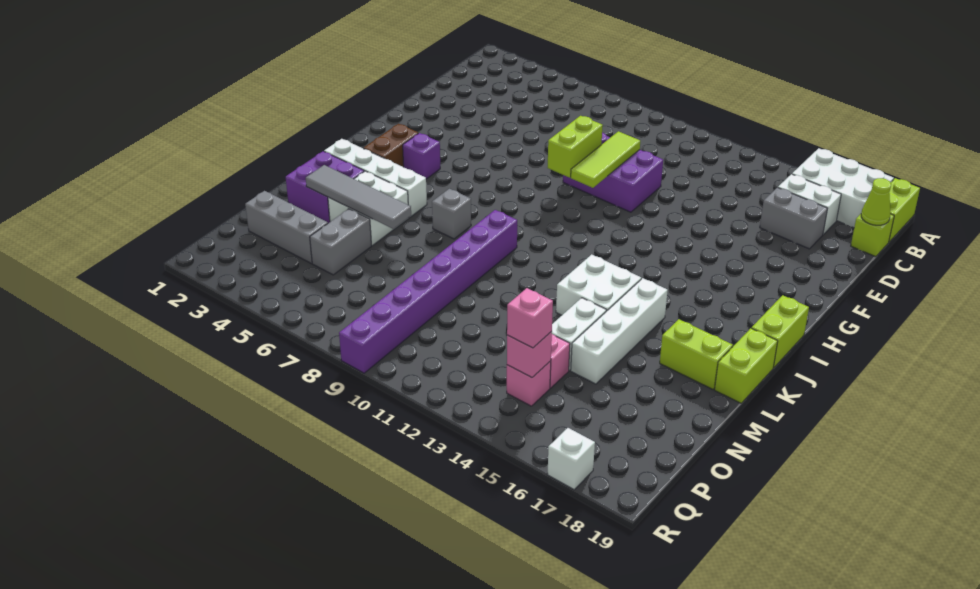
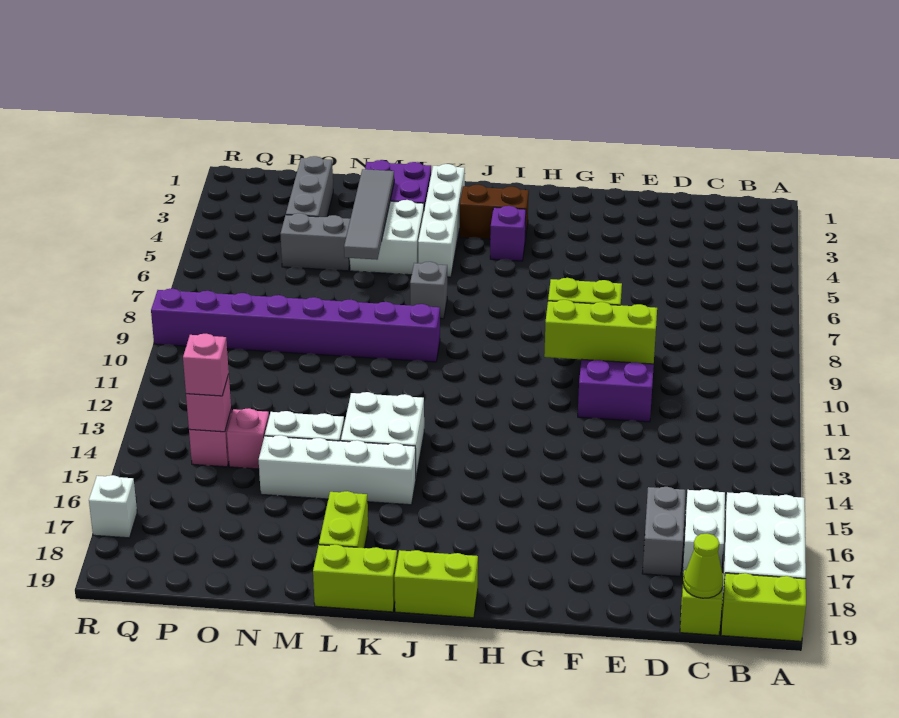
lime tile E10:G10 level 2 -> lime brick E10:G10 level 2

